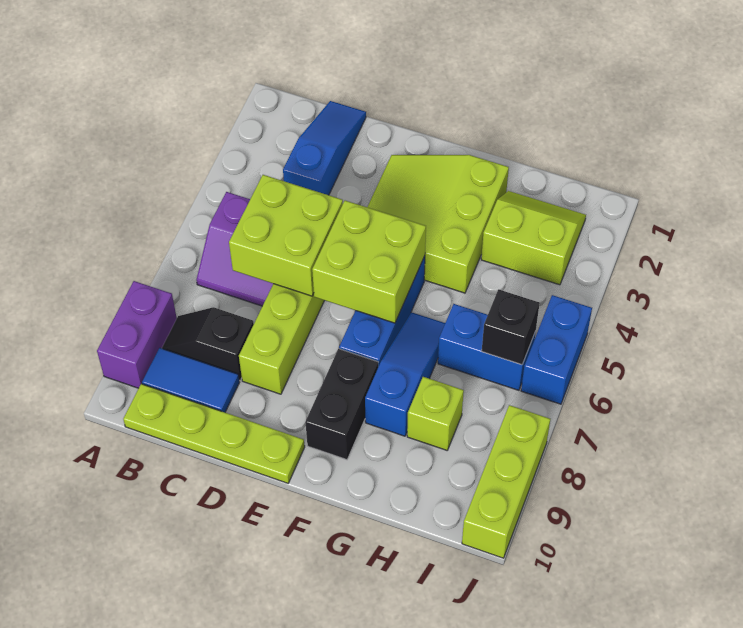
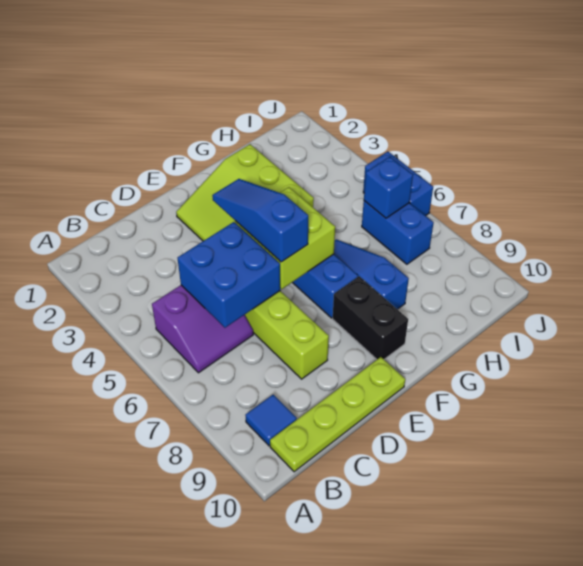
purple brick A8:A9 level 1 -> none
black slope B8:C8 level 1 top C -> none
blue tile B9:C9 level 1 -> blue tile B9 level 1
blue slope C1:C3 level 1 top 3 -> blue slope E4:E6 level 3 top 6
lime brick C5:D6 level 2 -> blue brick C5:D6 level 2
lime slope H2:I3 level 1 top 3 -> none
blue brick H6:I6 level 1 -> blue brick I6:I7 level 1
lime brick H8 level 1 -> none
black brick I6 level 2 -> blue brick I6 level 2
lime brick J8:J10 level 1 -> none

